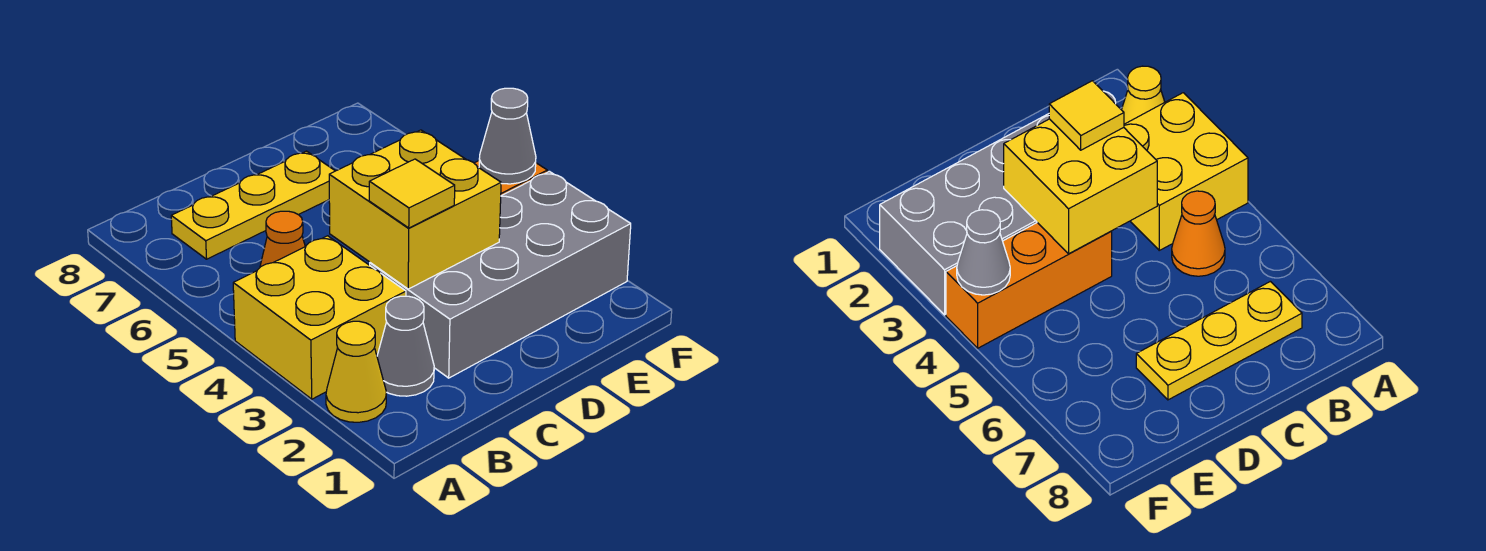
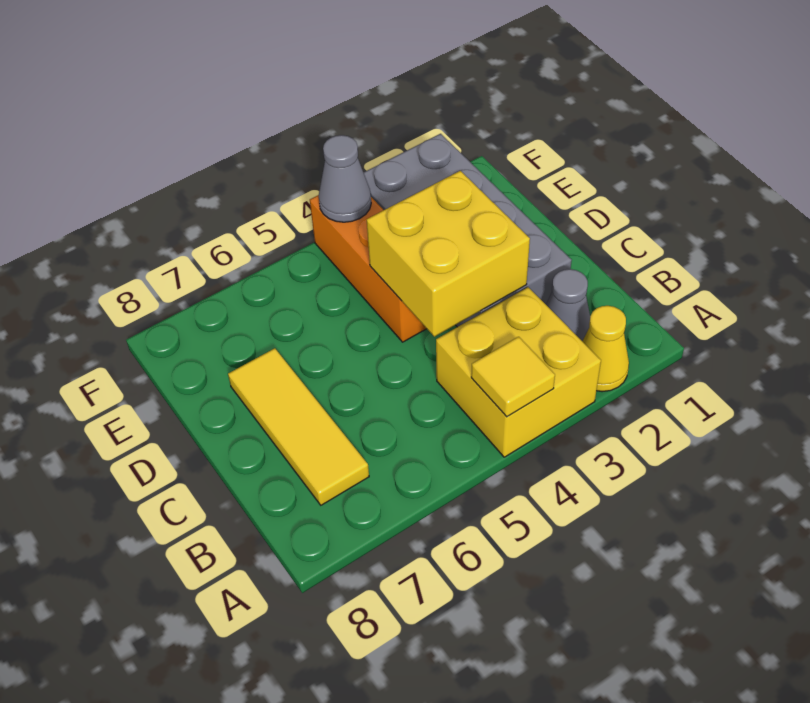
orange cone B5 level 1 -> none
yellow plate B7:D7 level 1 -> yellow tile B7:D7 level 1
yellow tile C3 level 3 -> yellow tile A4 level 2

